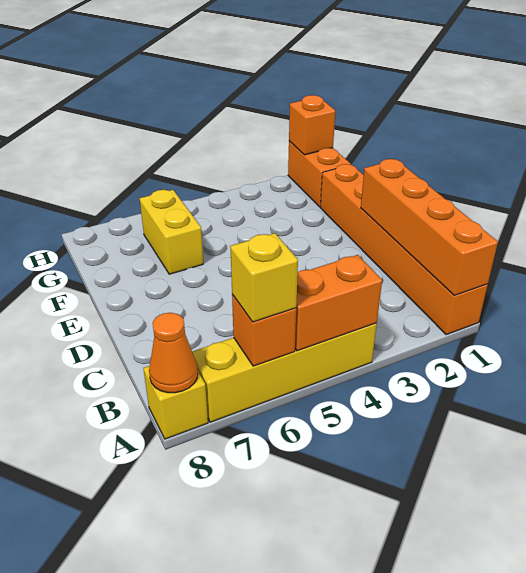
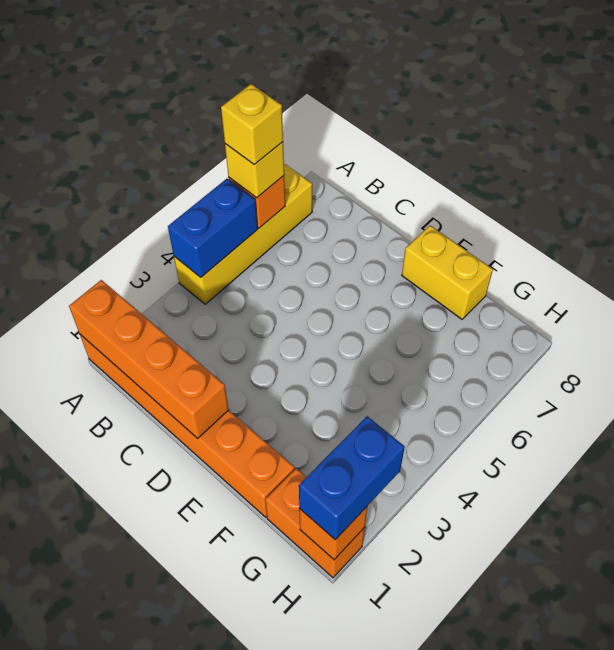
orange brick A4:A5 level 2 -> blue brick A4:A5 level 2
yellow brick A8 level 1 -> yellow brick A6 level 4
orange cone A8 level 2 -> none
yellow brick F6:G6 level 1 -> yellow brick E8:F8 level 1
none -> blue brick H1:H2 level 3

